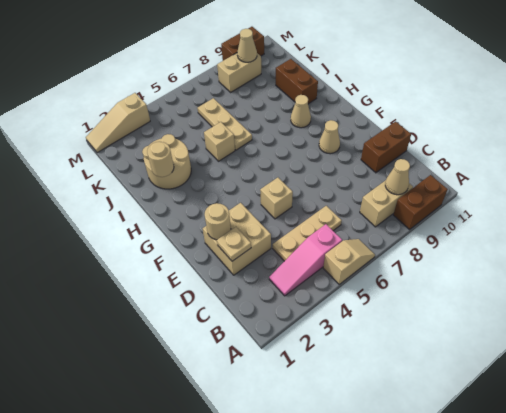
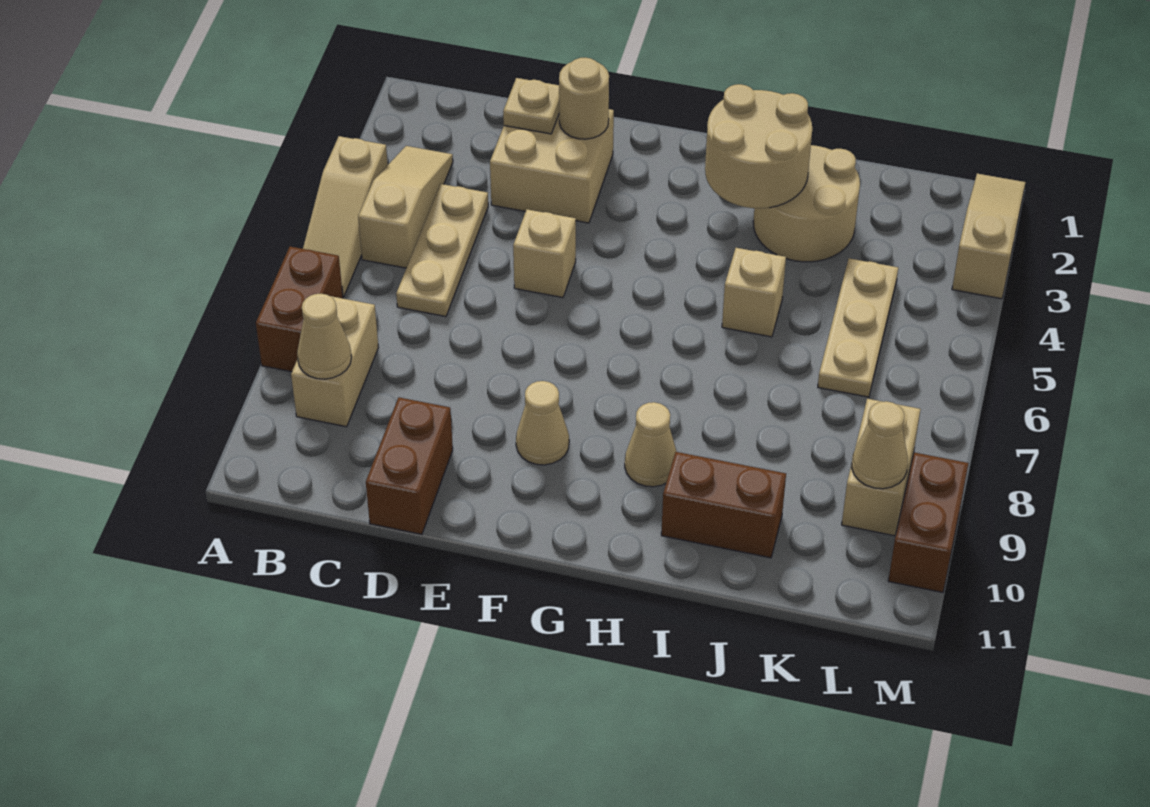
tan slope A5:A6 level 1 top 5 -> tan slope A4:A6 level 1 top 4
brown brick A9:A10 level 1 -> brown brick A7:A8 level 1
pink slope B3:B5 level 1 top 5 -> tan slope B3:B5 level 1 top 5
tan round brick I2 level 2 -> tan round brick H2:I3 level 2
tan plate I6:K6 level 1 -> tan plate K4:K6 level 1

